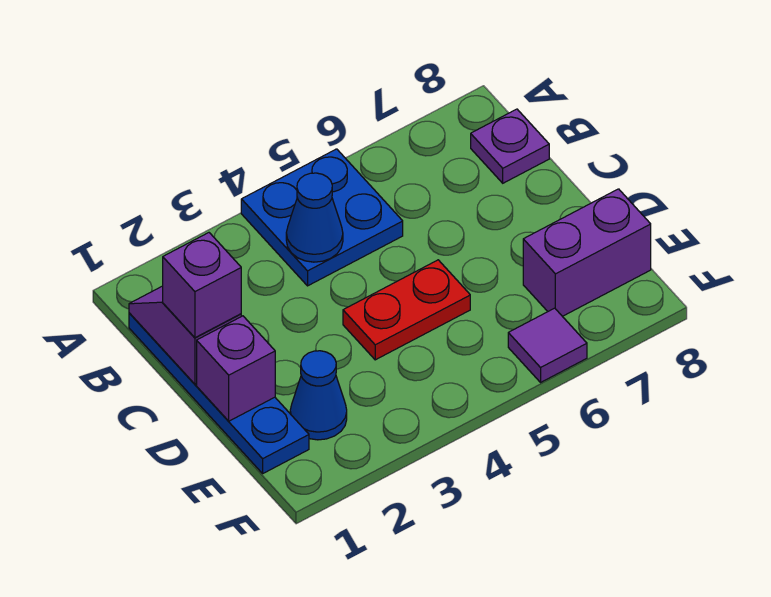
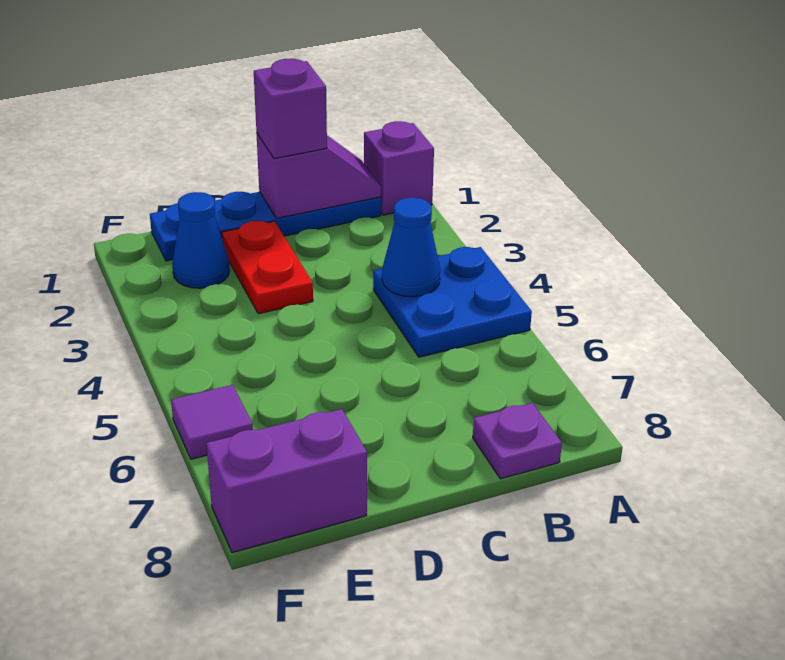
purple brick D1 level 2 -> purple brick A1 level 1
red plate D4:D5 level 1 -> red plate D2:D3 level 1
purple brick E7:E8 level 1 -> purple brick E8:F8 level 1

